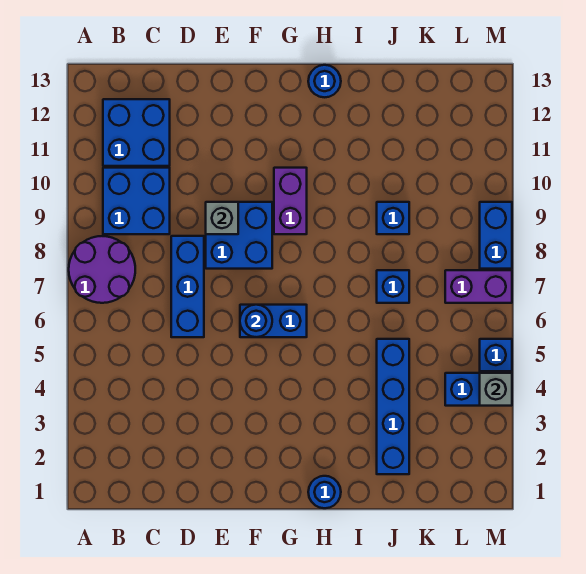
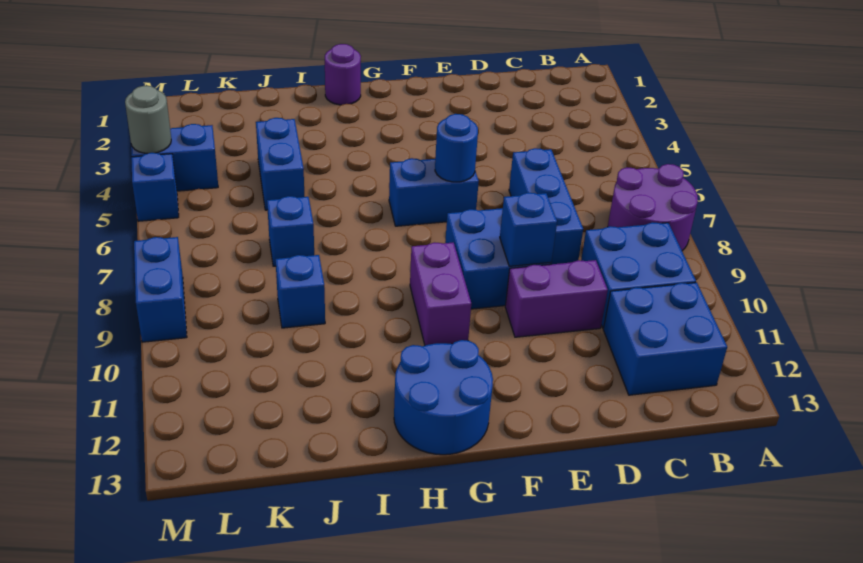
grey brick E9 level 2 -> blue brick E9 level 2
blue round brick H1 level 1 -> purple round brick H1 level 1
blue round brick H13 level 1 -> blue round brick G12:H13 level 1
blue brick J2:J5 level 1 -> blue brick J4:J5 level 1
purple brick L7:M7 level 1 -> purple brick D10:E10 level 1
grey brick M4 level 2 -> grey round brick M4 level 2

